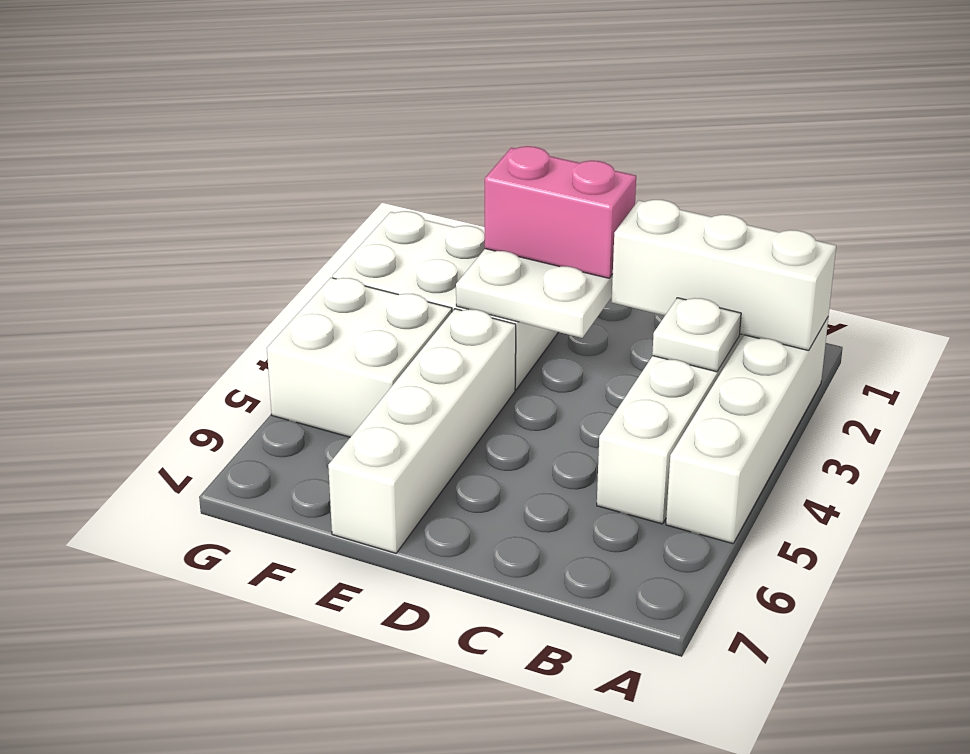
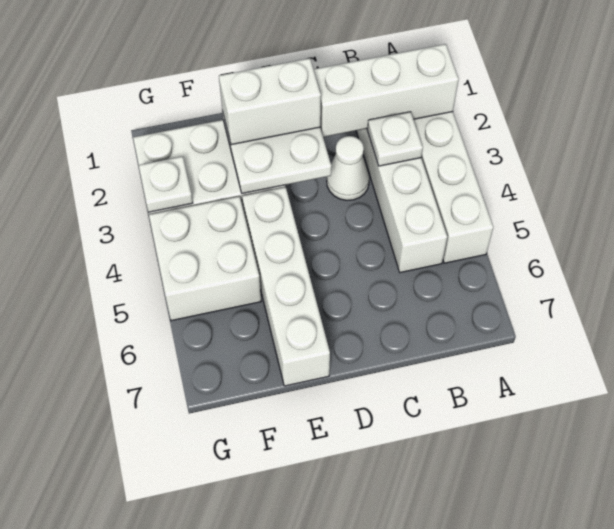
none -> white cone C3 level 1
pink brick D2:E2 level 3 -> white brick D2:E2 level 3
none -> white plate G3 level 2

